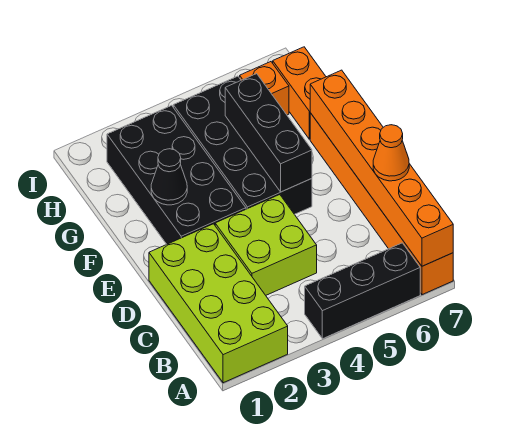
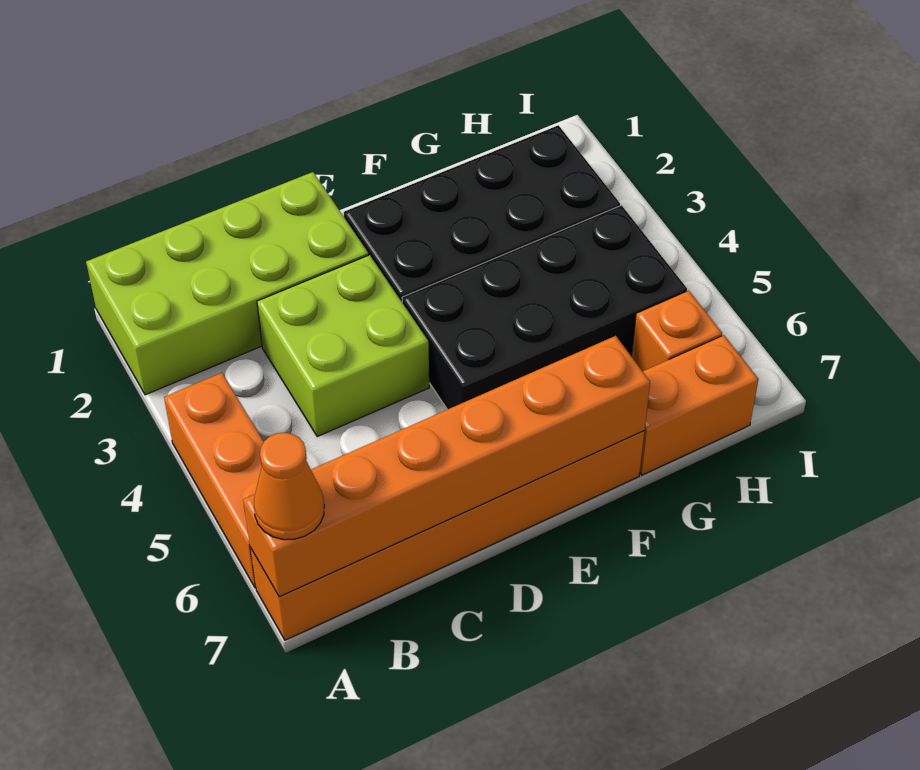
black brick A4:A6 level 1 -> orange brick A4:A6 level 1
orange cone C7 level 3 -> orange cone A7 level 3
black brick E5:G5 level 2 -> none
black cone F2 level 2 -> none

